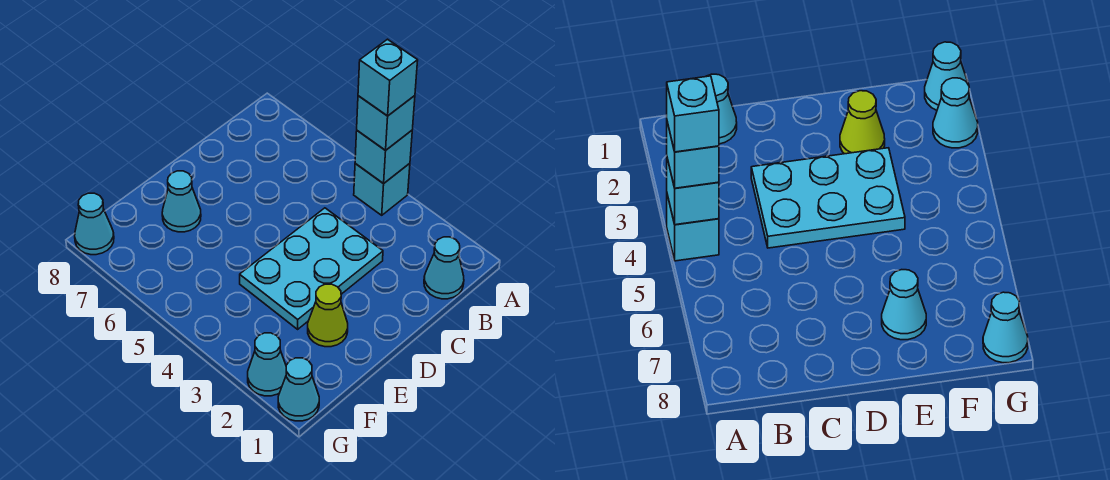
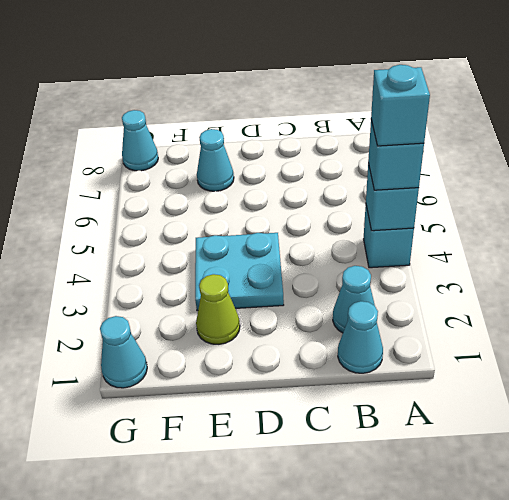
cyan plate C3:E4 level 1 -> cyan plate D3:E4 level 1
cyan cone G2 level 1 -> cyan cone B2 level 1

